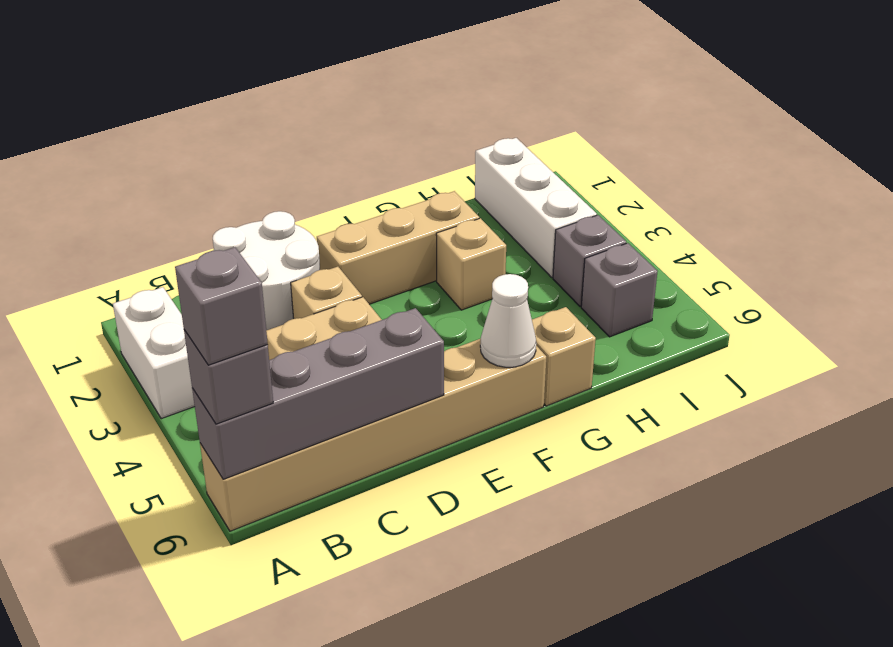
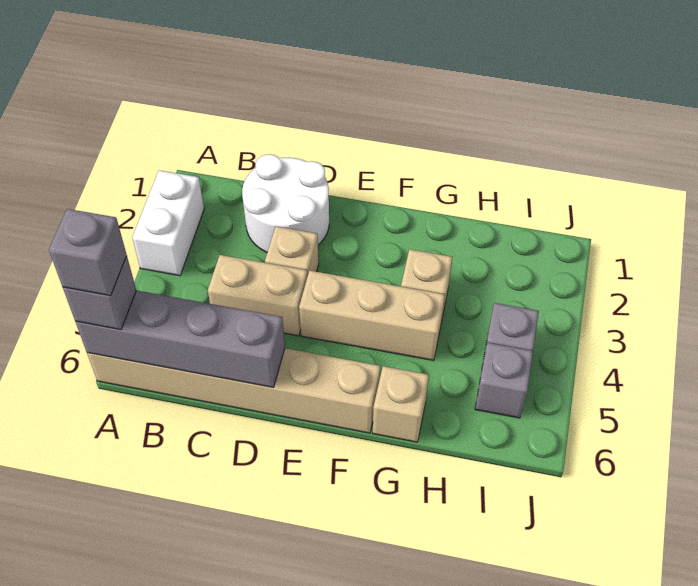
tan brick E2:G2 level 1 -> tan brick E4:G4 level 1
white cone F6 level 2 -> none
white brick I1:I3 level 1 -> none

